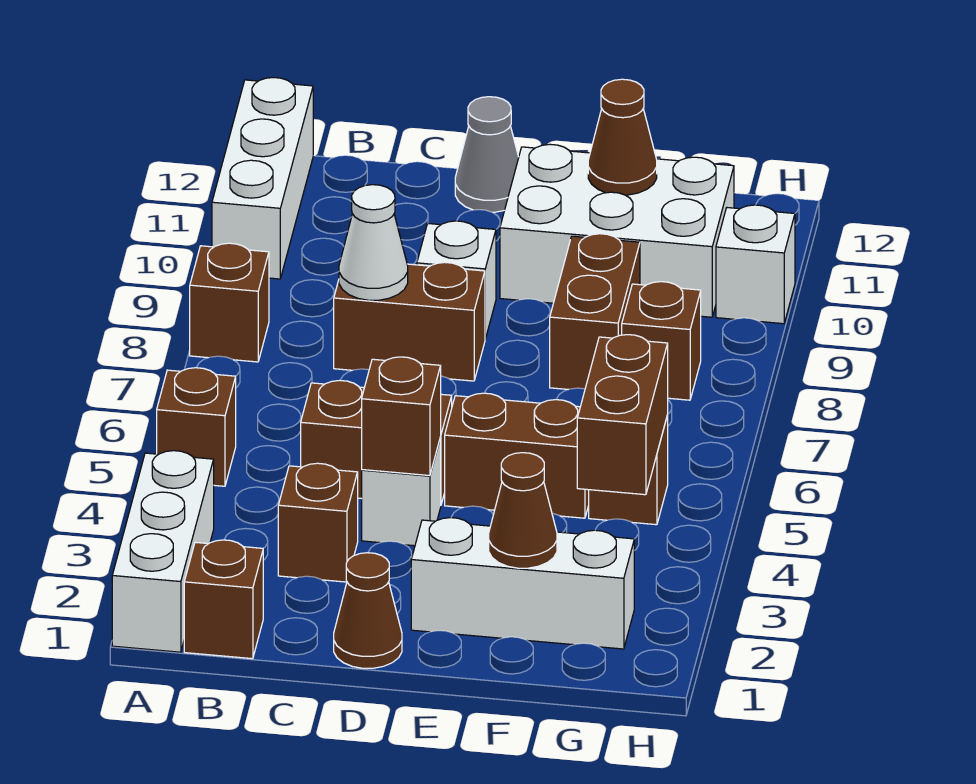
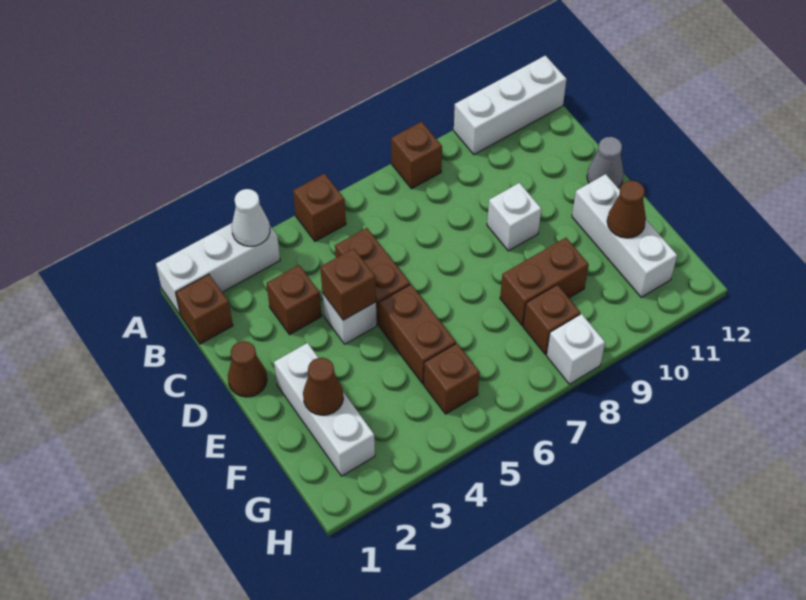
brown brick C8:D8 level 1 -> none
white cone C8 level 2 -> white cone A3 level 2
white brick E10:G11 level 1 -> white brick E11:G11 level 1
brown brick G4:G5 level 2 -> none
white brick H10 level 1 -> white brick H8 level 1

